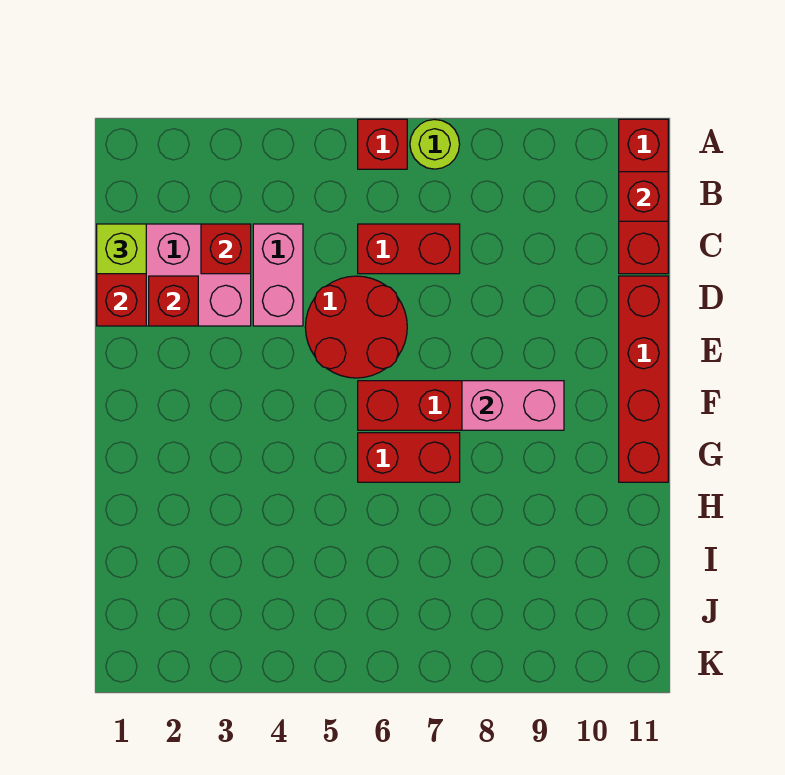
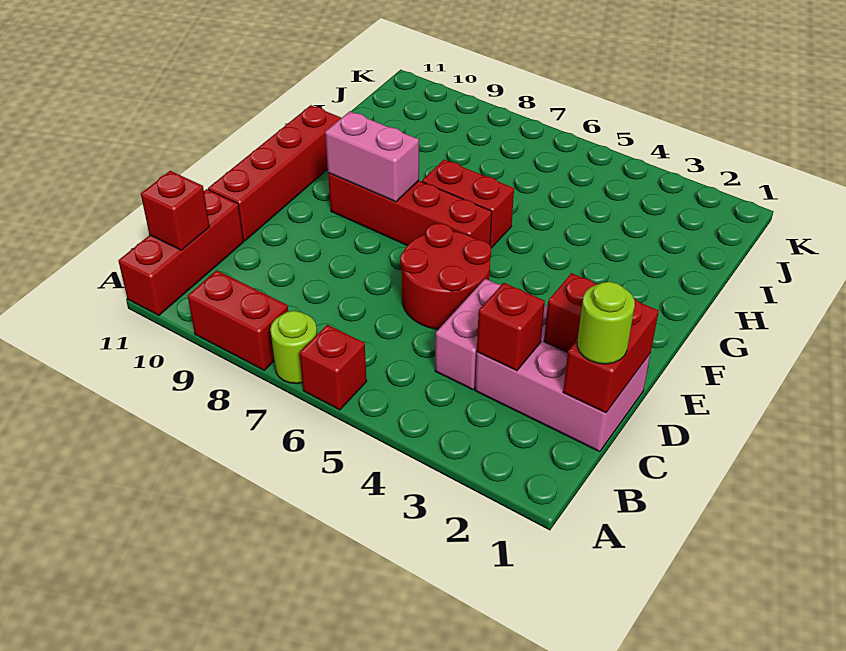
lime brick C1 level 3 -> lime round brick C1 level 3
red brick C6:C7 level 1 -> red brick A8:A9 level 1

